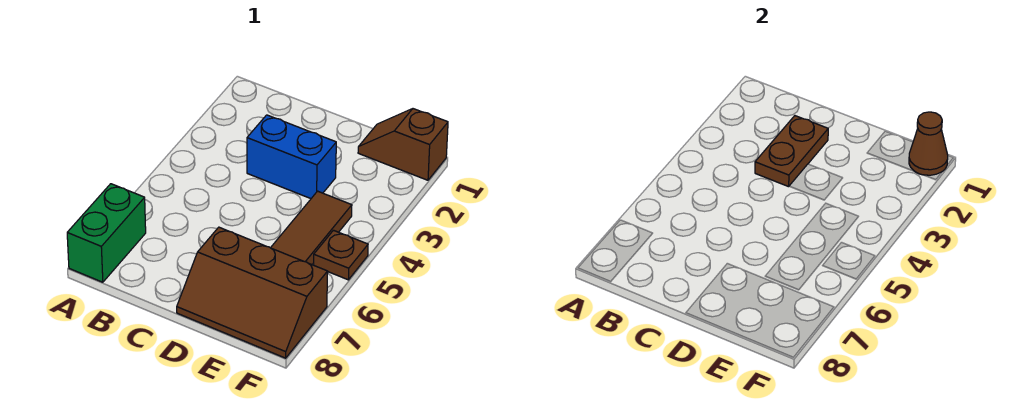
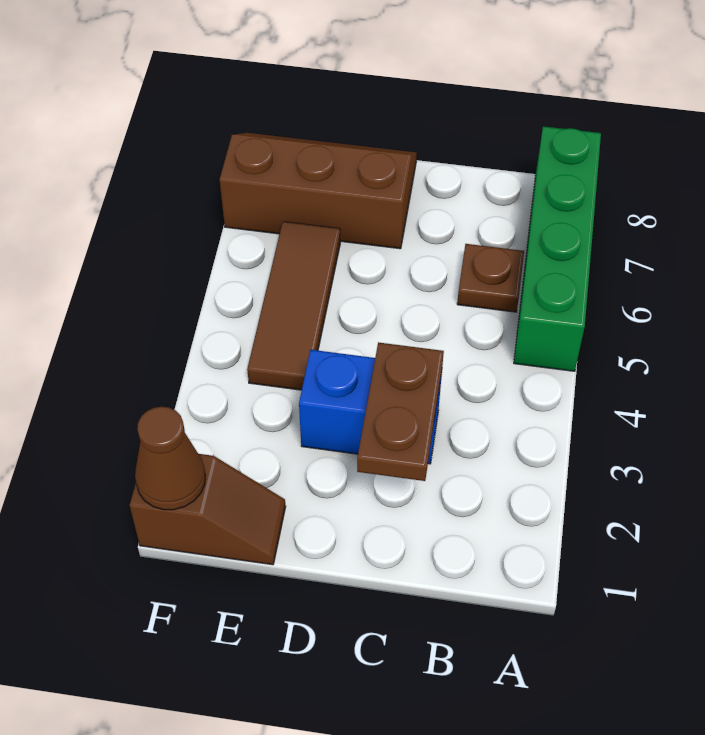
green brick A7:A8 level 1 -> green brick A5:A8 level 1
brown plate F5 level 1 -> brown plate B6 level 1

